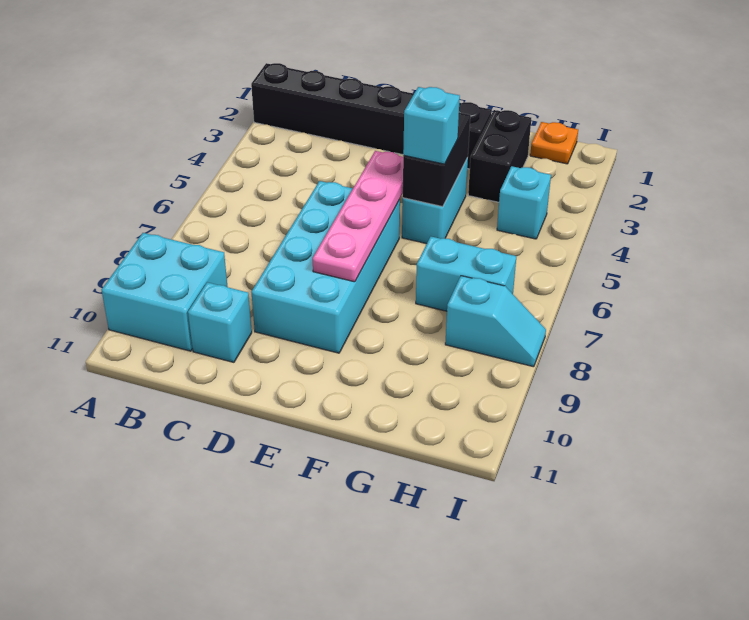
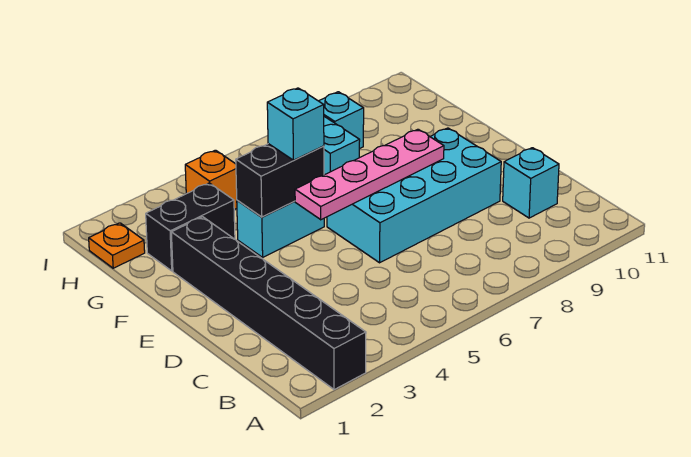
cyan brick A9:B10 level 1 -> none
cyan brick H4 level 1 -> orange brick H4 level 1

